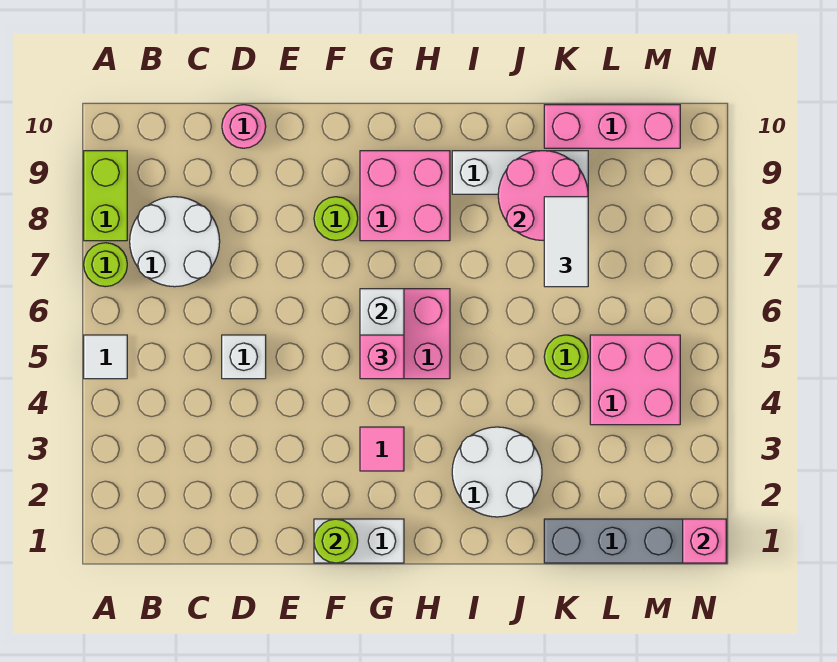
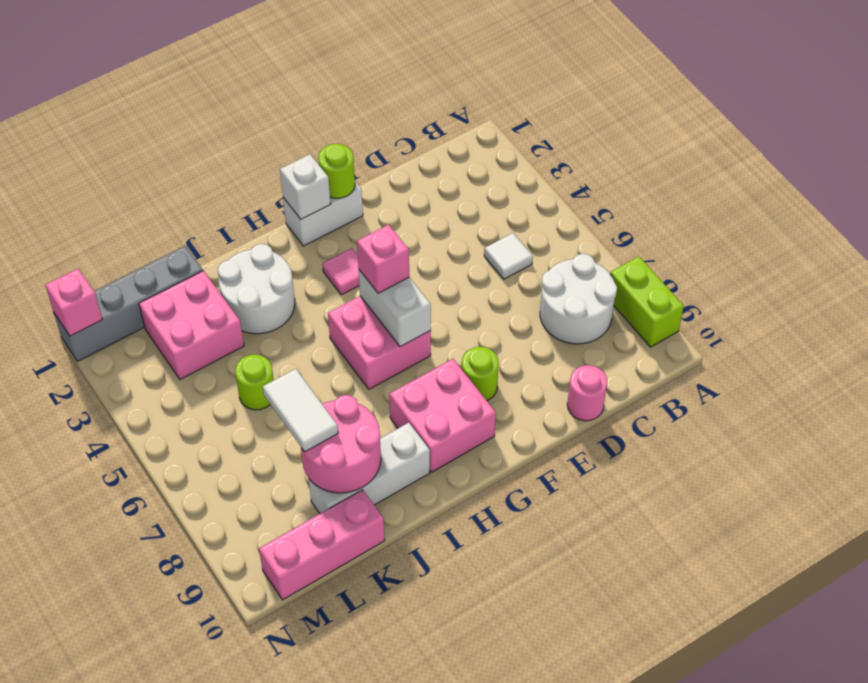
white tile A5 level 1 -> white tile C5 level 1
lime round brick A7 level 1 -> none
white brick D5 level 1 -> white brick G1 level 2
pink brick L4:M5 level 1 -> pink brick K2:L3 level 1

